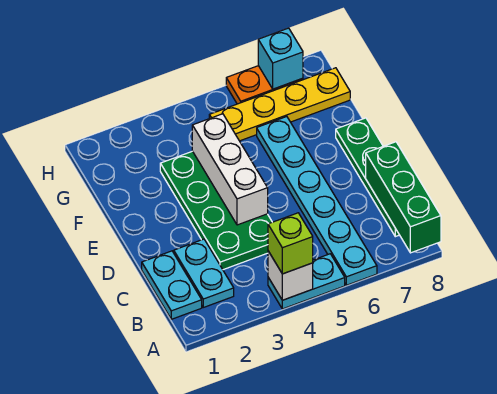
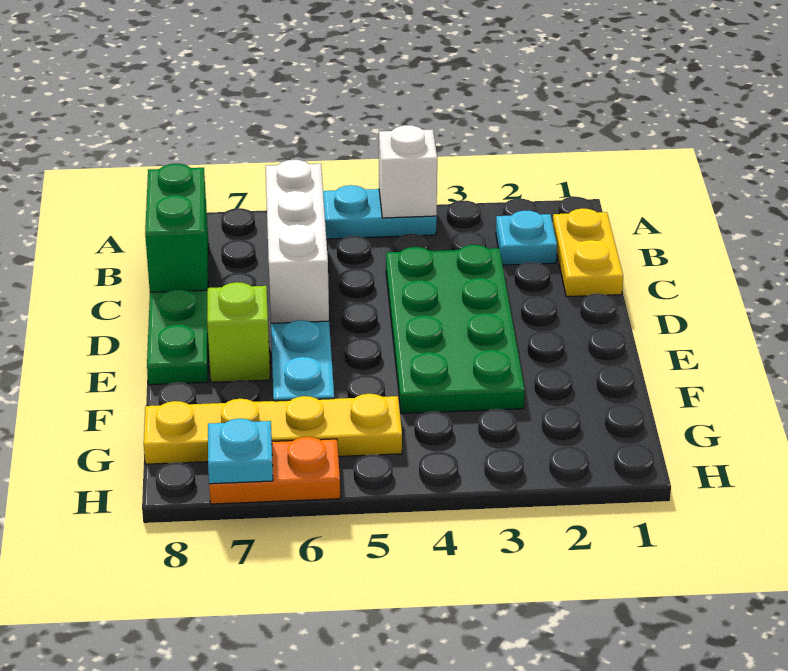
lime brick A4 level 3 -> lime brick E7 level 1
green brick A8:C8 level 2 -> green brick B8:C8 level 2
cyan plate B1:C1 level 1 -> yellow plate B1:C1 level 1
cyan plate B2:C2 level 1 -> cyan plate B2 level 1
white brick D4:F4 level 2 -> white brick B6:D6 level 2
cyan brick H7 level 2 -> cyan plate H7 level 2

